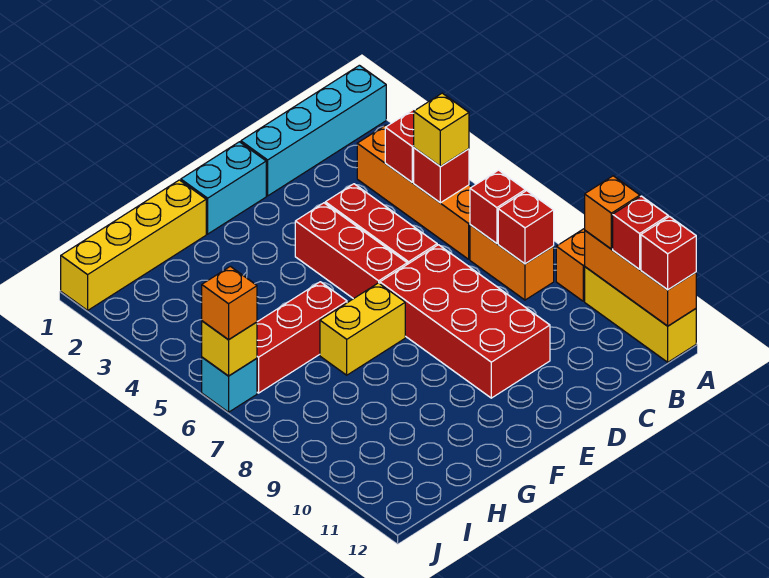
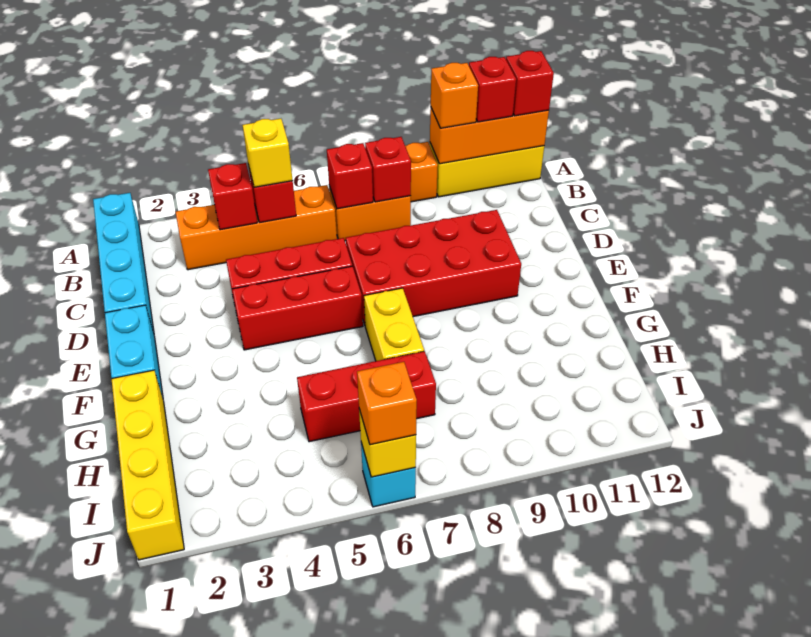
red brick G6:I6 level 1 -> red brick H5:H7 level 1

